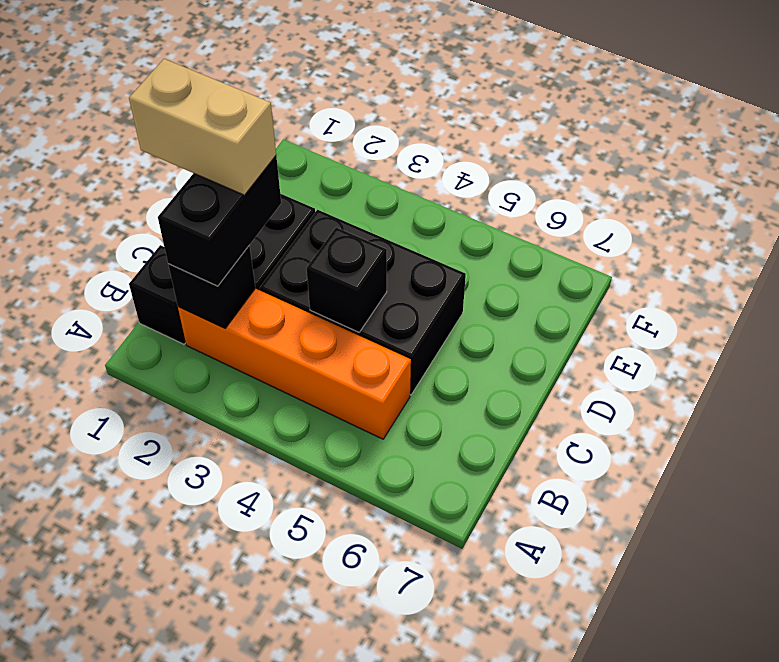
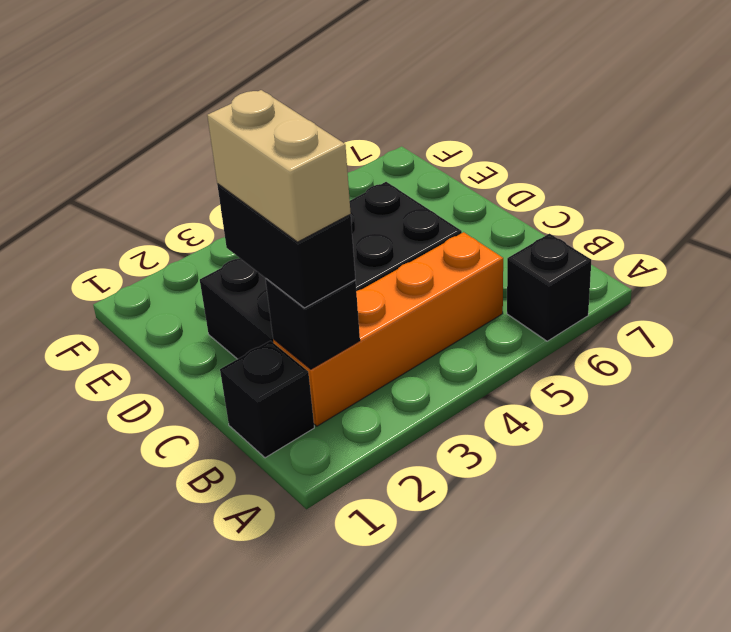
tan brick C1:C2 level 4 -> tan brick B2:C2 level 4
black brick C4 level 2 -> black brick A6 level 1

